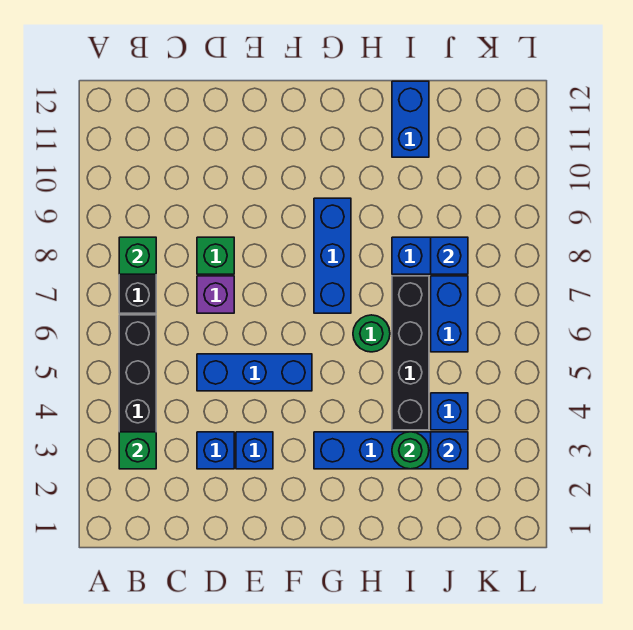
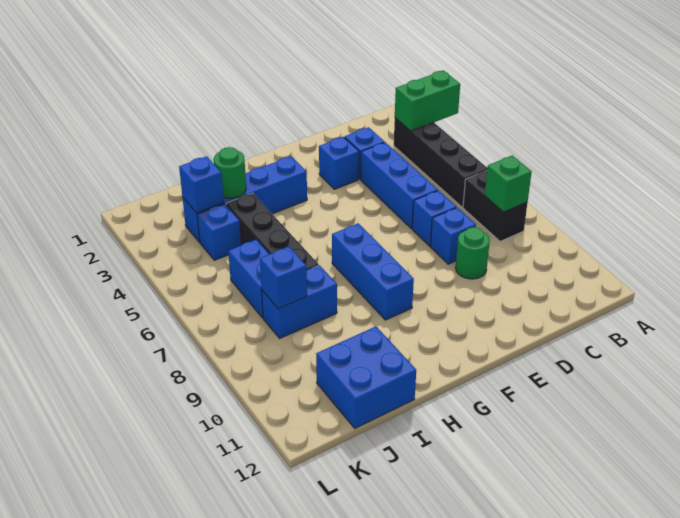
green brick B3 level 2 -> green brick A3:B3 level 2
blue brick D5:F5 level 1 -> blue brick D4:D6 level 1
purple brick D7 level 1 -> blue brick D7 level 1
green brick D8 level 1 -> blue brick D8 level 1
green round brick H6 level 1 -> green round brick D9 level 1
blue brick I11:I12 level 1 -> blue brick I11:J12 level 1

